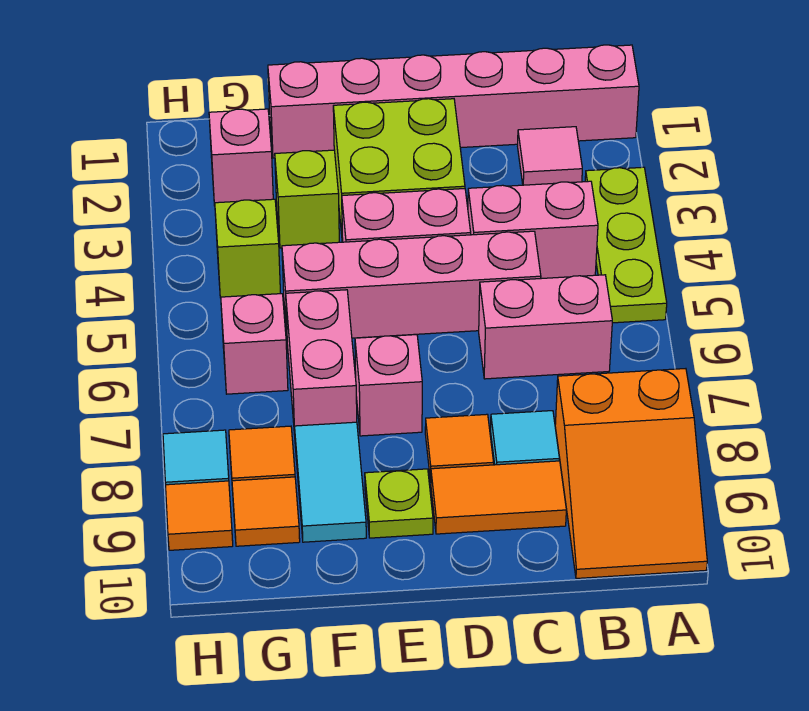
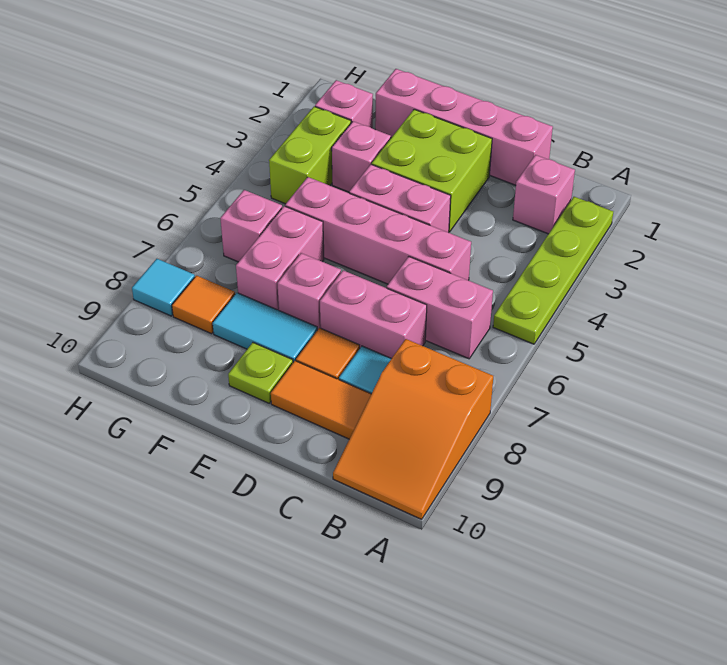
pink brick A1:F1 level 1 -> pink brick C1:F1 level 1
lime plate A3:A5 level 1 -> lime plate A2:A5 level 1
pink tile B2 level 1 -> pink brick B2 level 1
pink brick B4:C4 level 1 -> pink brick C7:D7 level 1
lime brick F3 level 1 -> pink brick F3 level 1
cyan tile F8:F9 level 1 -> cyan tile E8:F8 level 1
lime brick G4 level 1 -> lime brick G3:G4 level 1
orange tile G9 level 1 -> none
orange tile H9 level 1 -> none

